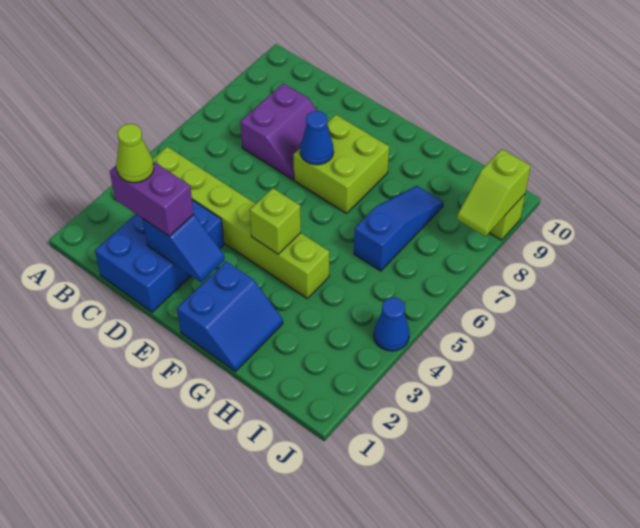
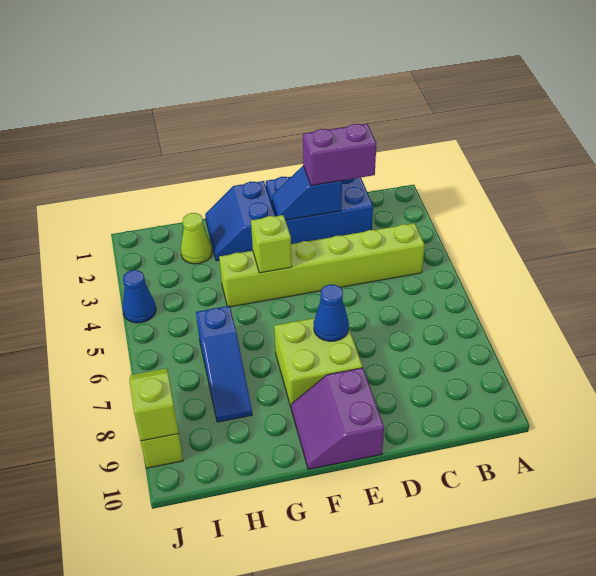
blue brick C1:D3 level 1 -> blue brick C1:E2 level 1
lime cone C2 level 4 -> lime cone H2 level 1
purple slope C7:D8 level 1 top C -> purple slope E9:F10 level 1 top E

